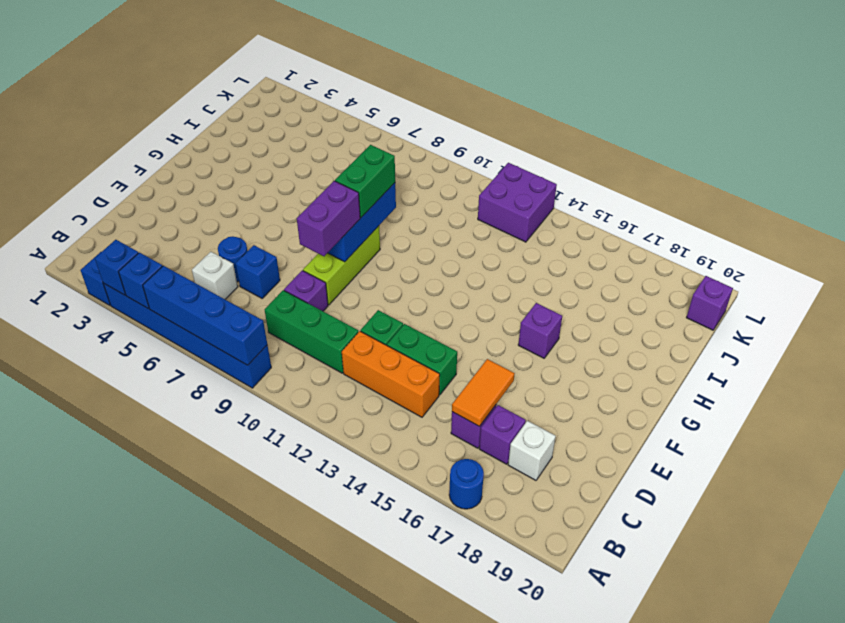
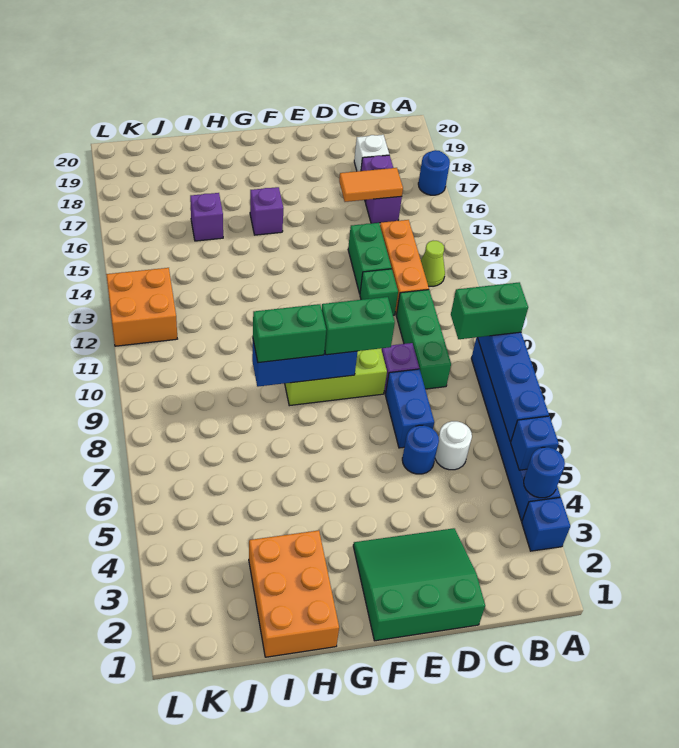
blue brick A4 level 2 -> blue round brick A4 level 2
none -> green brick A9:B9 level 3
none -> lime cone B13 level 1
white brick C6 level 1 -> white round brick C6 level 1
none -> green slope D1:F3 level 1 top 1
blue brick D7 level 1 -> blue brick D7:D8 level 1
purple brick E9:F9 level 3 -> green brick E9:F9 level 3
none -> orange brick H1:I3 level 1
purple brick K12:L13 level 1 -> orange brick K12:L13 level 1
purple brick K20 level 1 -> purple brick I16 level 1

